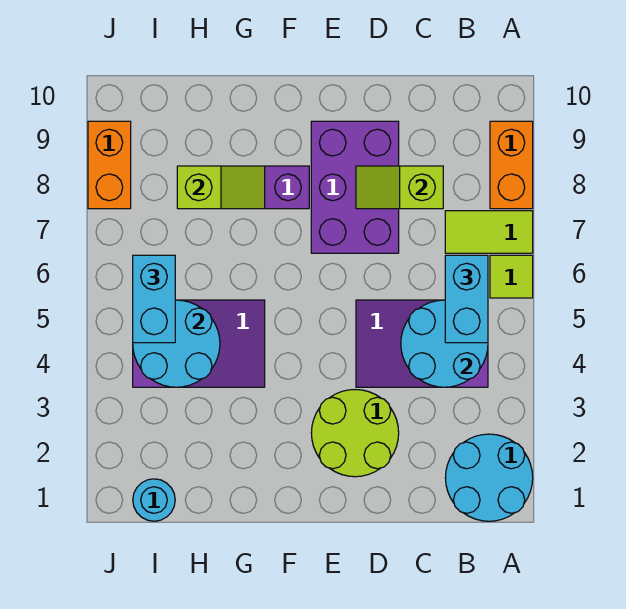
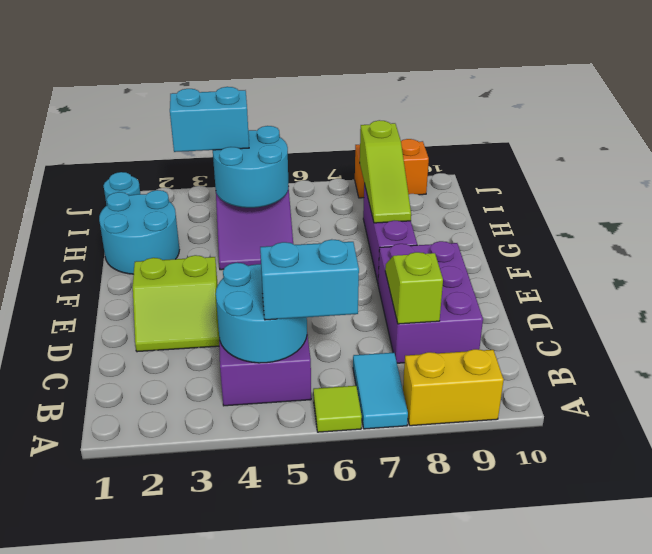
cyan round brick A1:B2 level 1 -> cyan round brick G1:H2 level 1
lime tile A7:B7 level 1 -> cyan tile A7:B7 level 1
orange brick A8:A9 level 1 -> yellow brick A8:A9 level 1
lime round brick D2:E3 level 1 -> lime slope D2:E3 level 1 top E
purple brick D7:E9 level 1 -> purple brick C8:E9 level 1
lime slope G8:H8 level 2 top H -> lime slope G8:I8 level 2 top I
cyan brick I5:I6 level 3 -> cyan brick I3:I4 level 3

